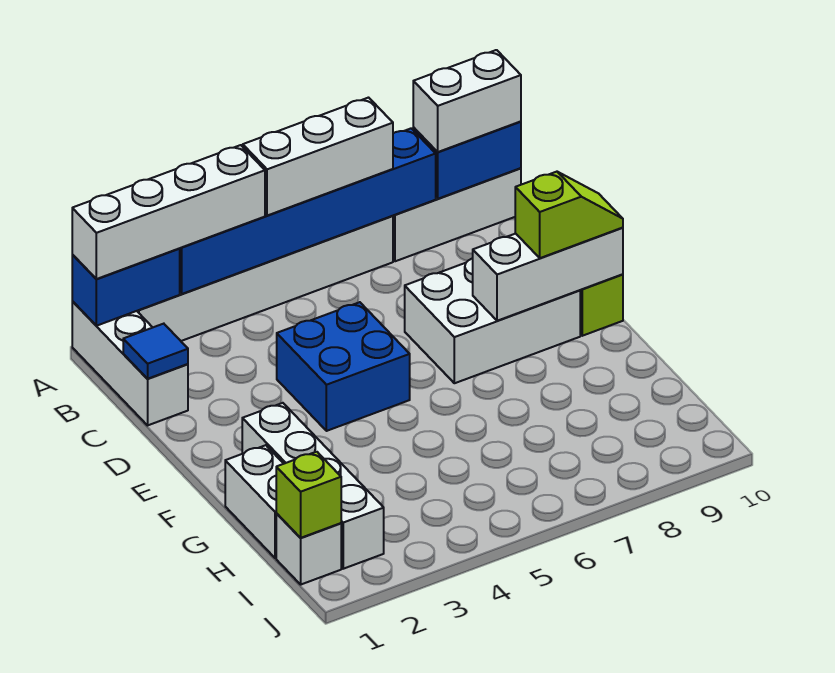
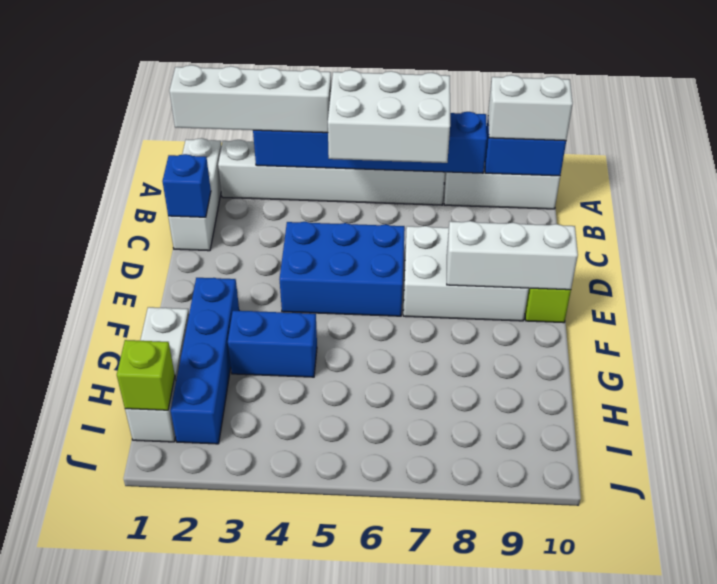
blue brick A1:A2 level 2 -> blue brick G3:G4 level 1
white brick A5:A7 level 3 -> white brick A5:B7 level 3
blue tile C1 level 2 -> blue brick C1 level 2
blue brick D4:E5 level 1 -> blue brick D4:E6 level 1
lime slope E9:E10 level 3 top 9 -> none
white brick F2:I2 level 1 -> blue brick F2:I2 level 1

